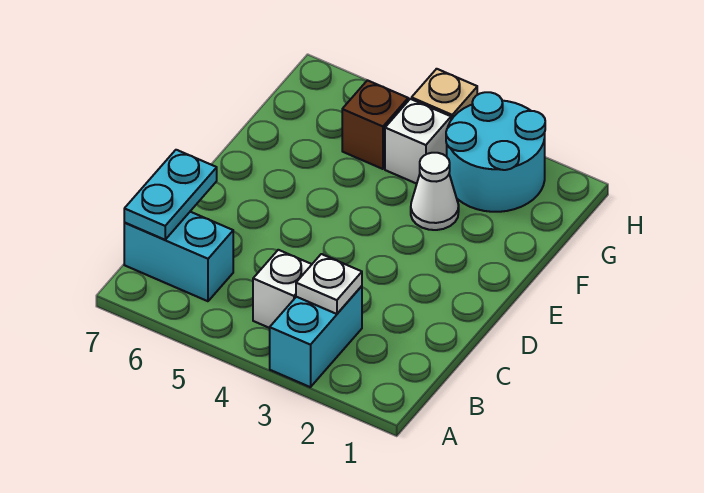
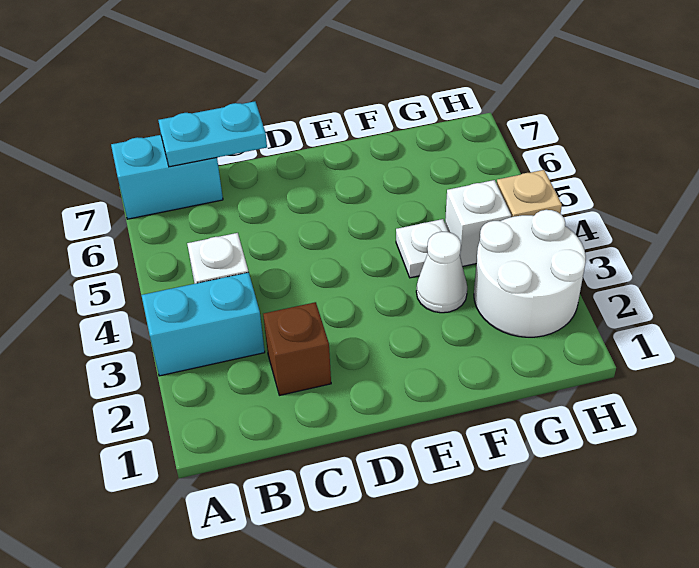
white plate B3 level 2 -> white plate F4 level 1
cyan brick B6:B7 level 1 -> cyan brick A7:B7 level 1
cyan round brick G2:H3 level 1 -> white round brick G2:H3 level 1
brown brick G5 level 1 -> brown brick C2 level 1

